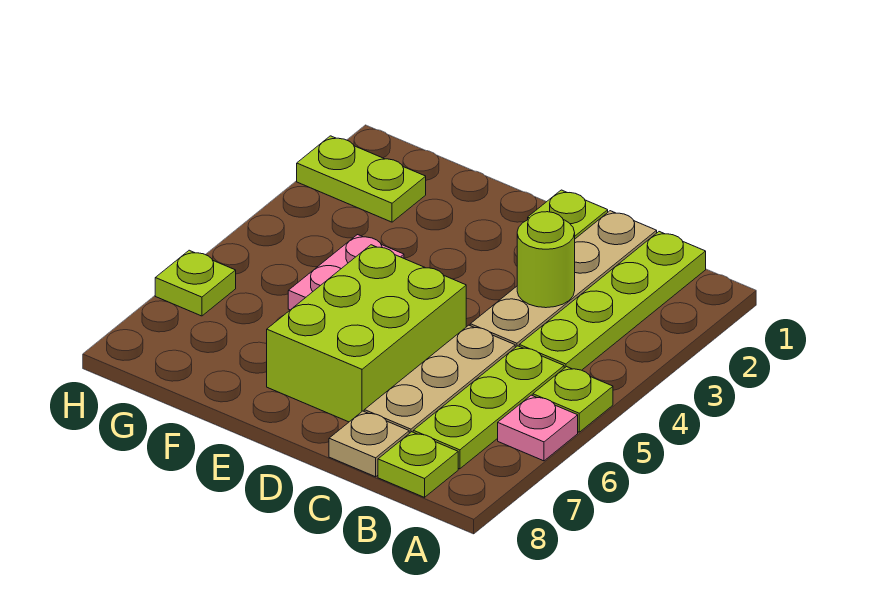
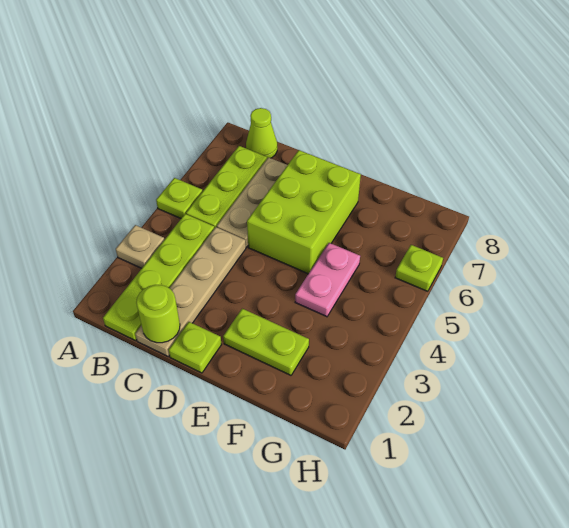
pink plate A6 level 1 -> none
lime plate B8 level 1 -> lime cone B8 level 1
lime round brick C3 level 2 -> lime round brick C1 level 2
tan plate C8 level 1 -> tan plate A3 level 1
lime plate G2:H2 level 1 -> lime plate E2:F2 level 1

